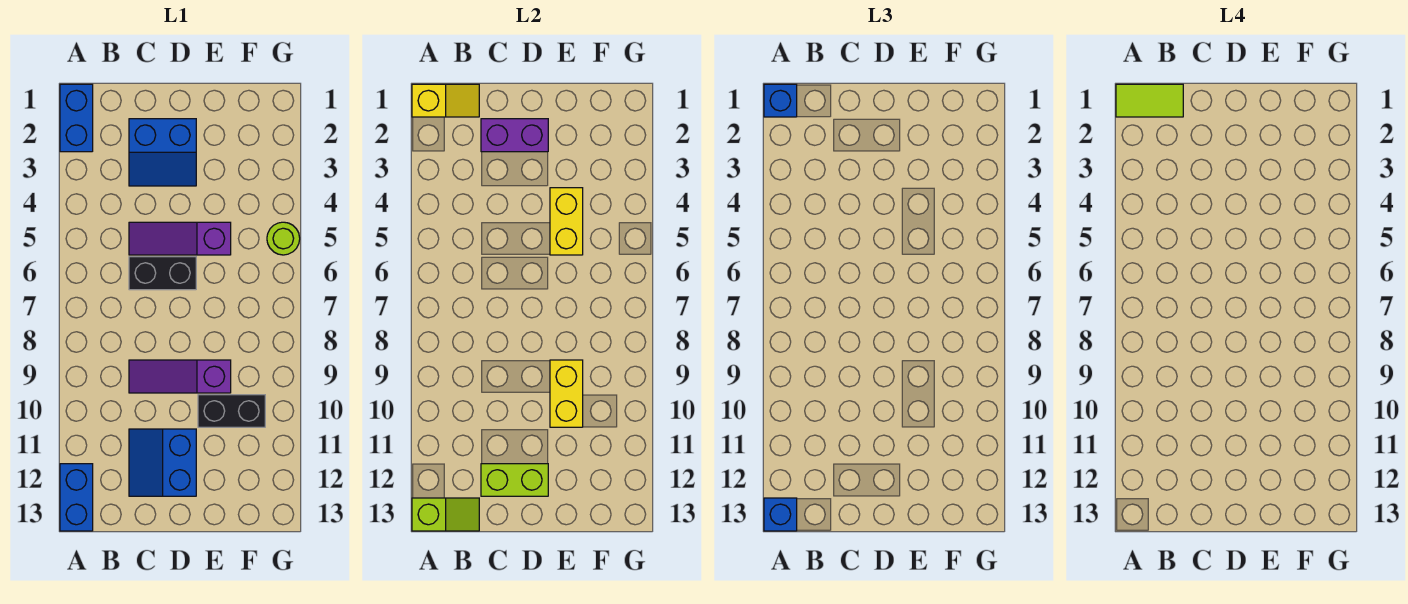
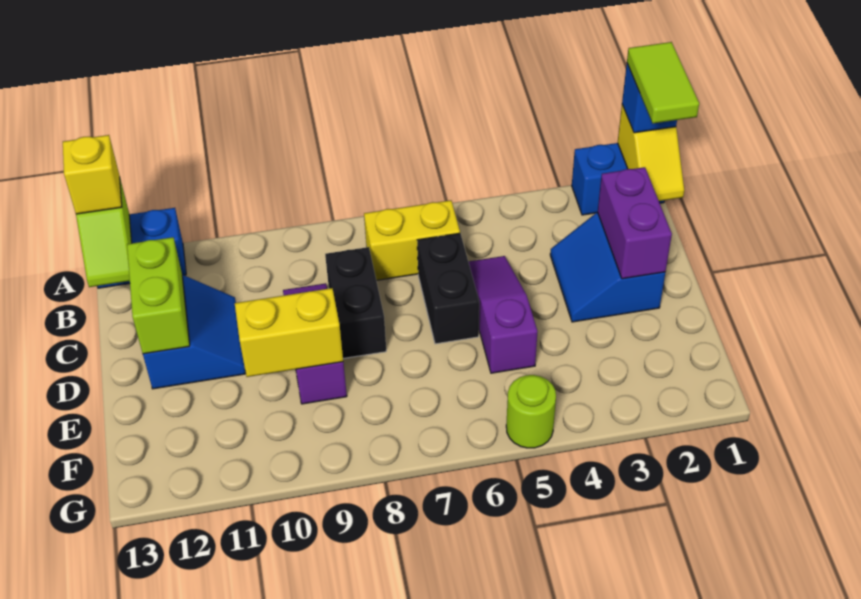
blue brick A13 level 3 -> yellow brick A13 level 3
blue slope C11:D12 level 1 top D -> blue slope C11:D12 level 1 top 12
yellow brick E4:E5 level 2 -> yellow brick B6:B7 level 1
black brick E10:F10 level 1 -> black brick C8:D8 level 1

